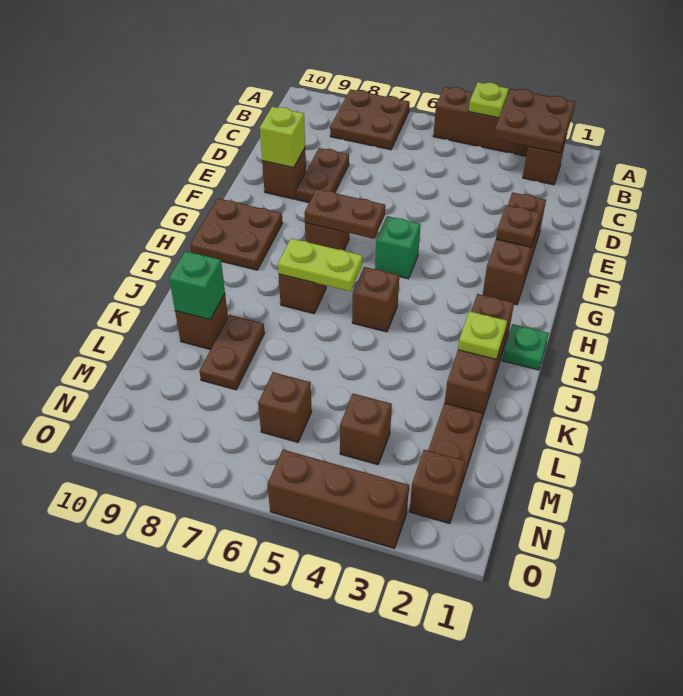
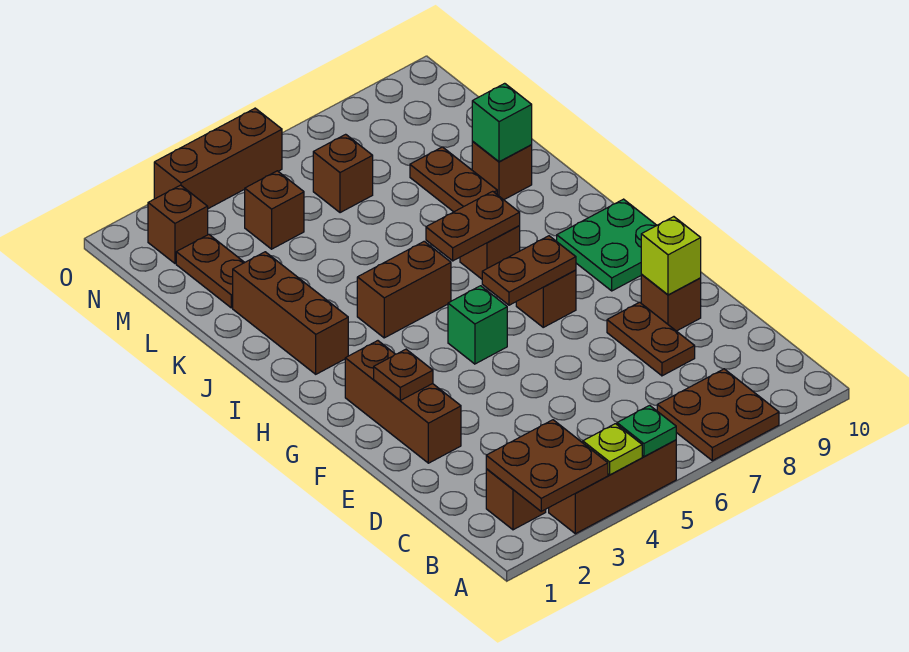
brown plate G9:H10 level 1 -> green plate G9:H10 level 1
green plate I1 level 1 -> green plate A5 level 2
brown brick I5 level 1 -> brown brick I4:I5 level 1
lime plate I6:I7 level 2 -> brown plate I6:I7 level 2
lime plate J2 level 2 -> none

